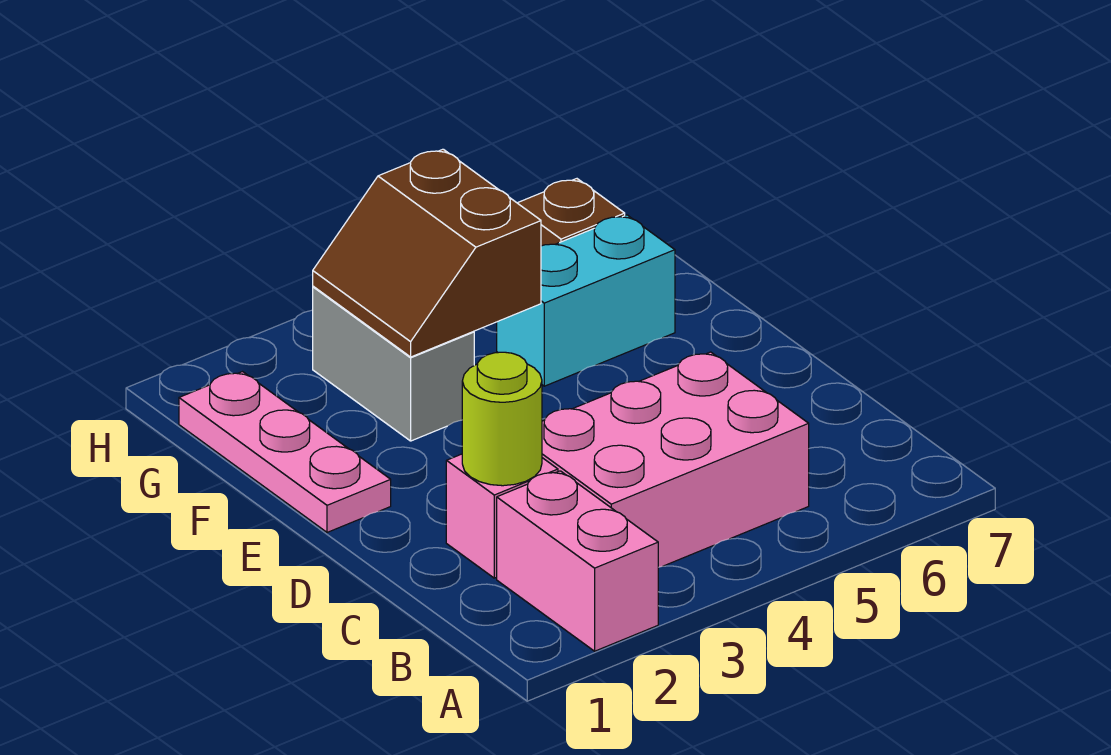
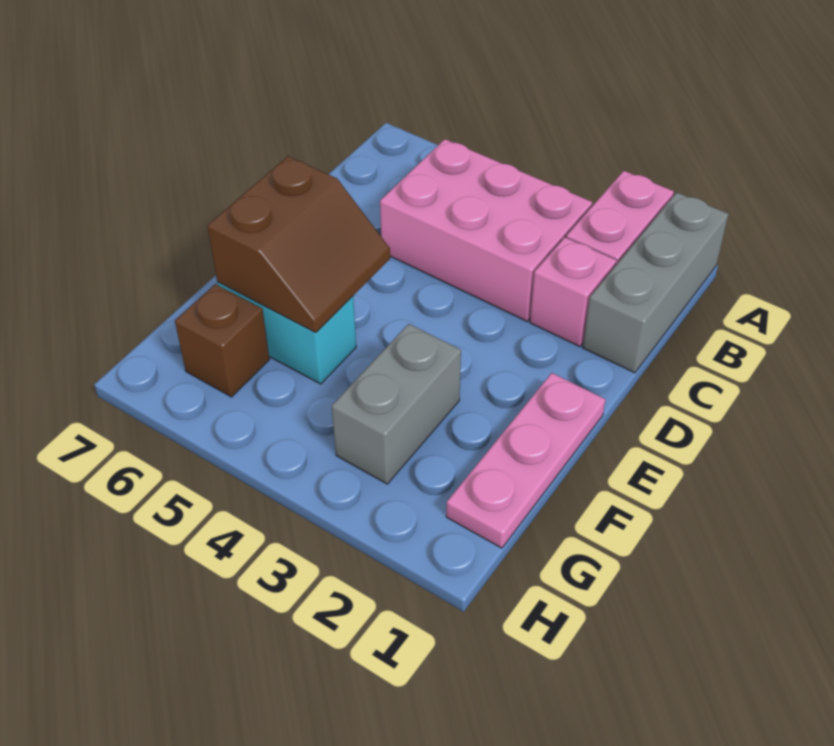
none -> grey brick A1:C1 level 1
lime round brick C2 level 2 -> none
brown slope F3:G4 level 2 top 4 -> brown slope E5:F6 level 2 top 6

